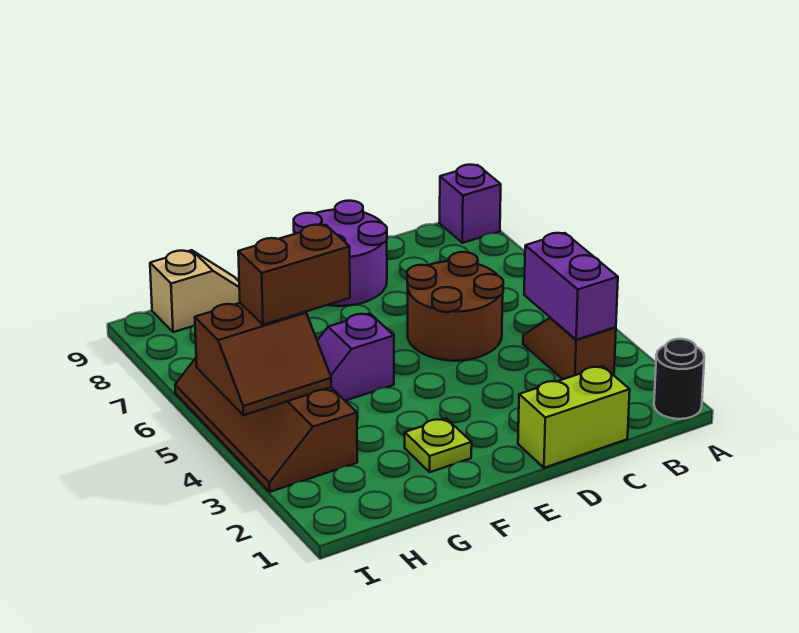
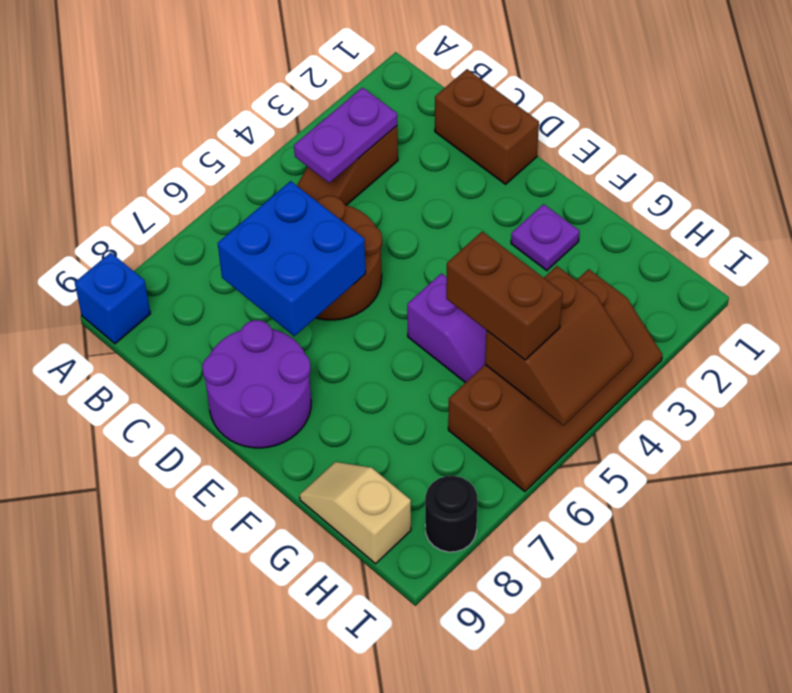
black round brick A1 level 1 -> black round brick I8 level 1
purple brick A9 level 1 -> blue brick A9 level 1
purple brick B3:B4 level 2 -> purple plate B3:B4 level 2
lime brick C1:D1 level 1 -> brown brick C1:D1 level 1
none -> blue brick C6:D7 level 2
lime plate F2 level 1 -> purple plate F2 level 1
brown slope H4:I5 level 2 top 5 -> brown slope H4:I5 level 2 top H

